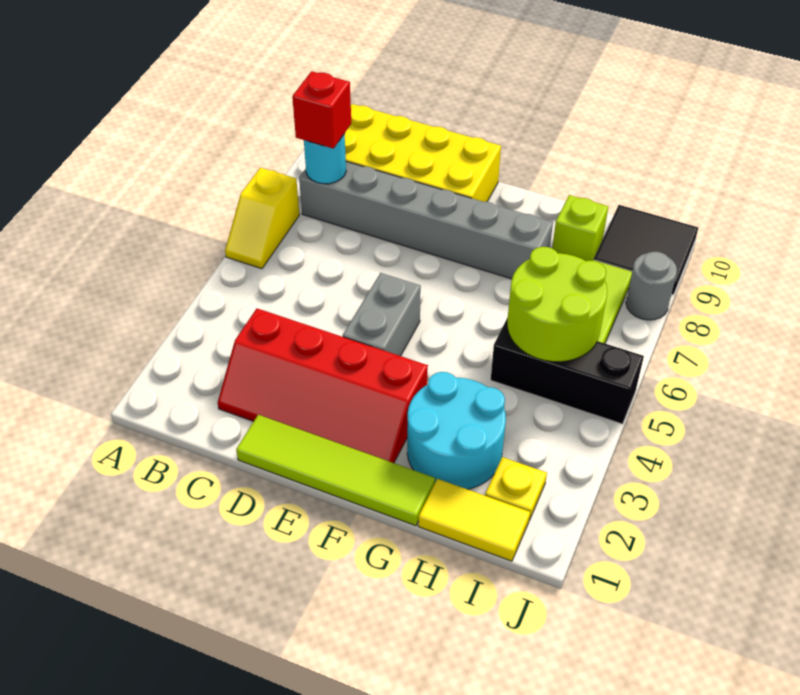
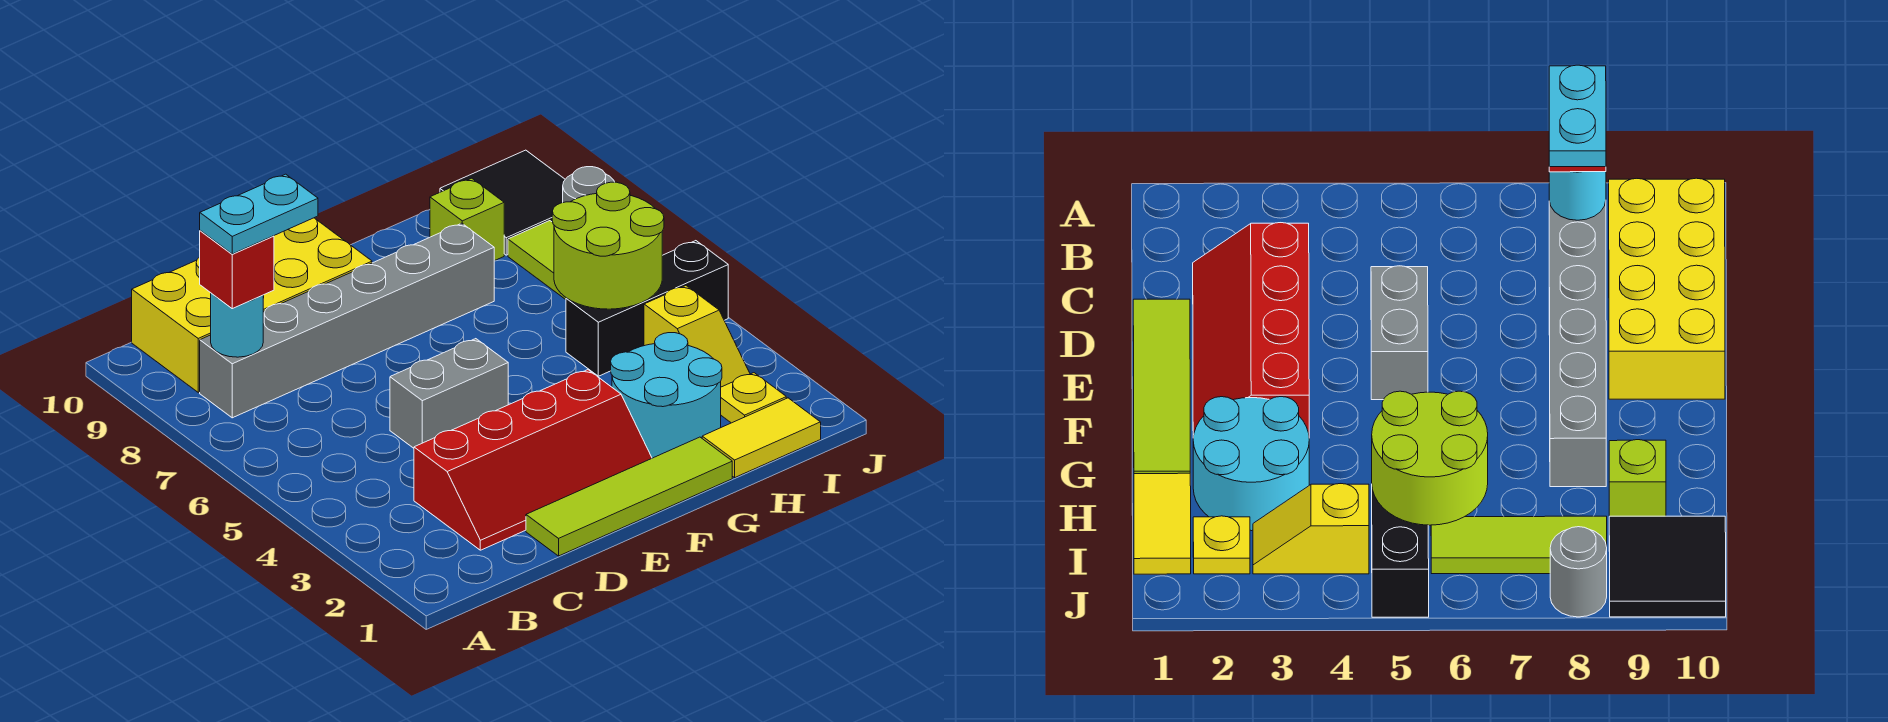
yellow slope A6:A7 level 1 top 7 -> yellow slope I3:I4 level 1 top 4
none -> cyan plate B8:C8 level 4
grey brick E4:E5 level 1 -> grey brick D5:E5 level 1

